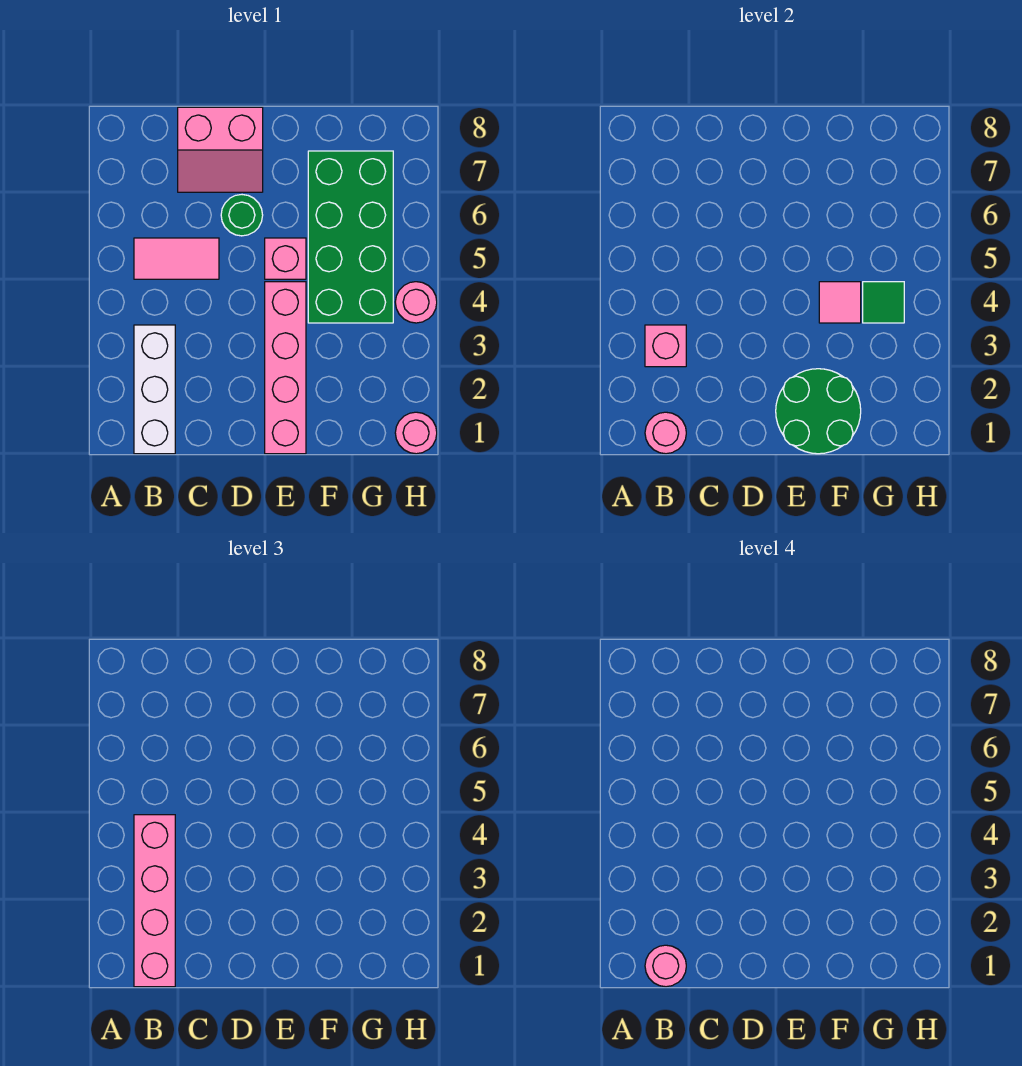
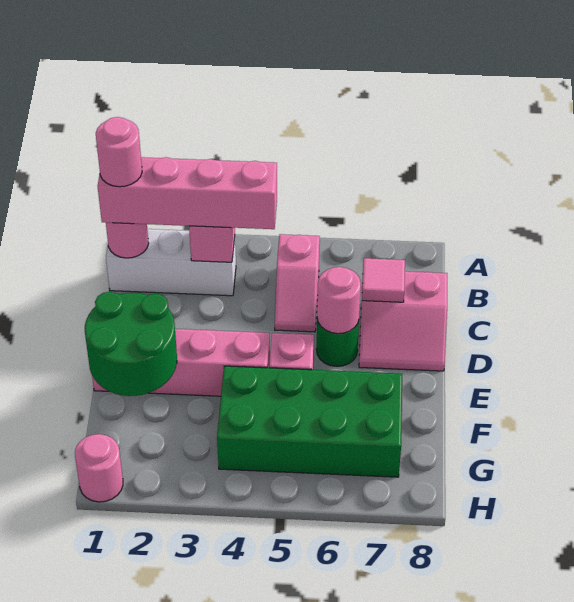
pink tile B5:C5 level 1 -> pink slope B5:C5 level 1 top B
pink slope C7:D8 level 1 top 8 -> pink slope C7:D8 level 1 top C
pink tile F4 level 2 -> pink tile C7 level 2
green tile G4 level 2 -> none
pink round brick H4 level 1 -> pink round brick D6 level 2

